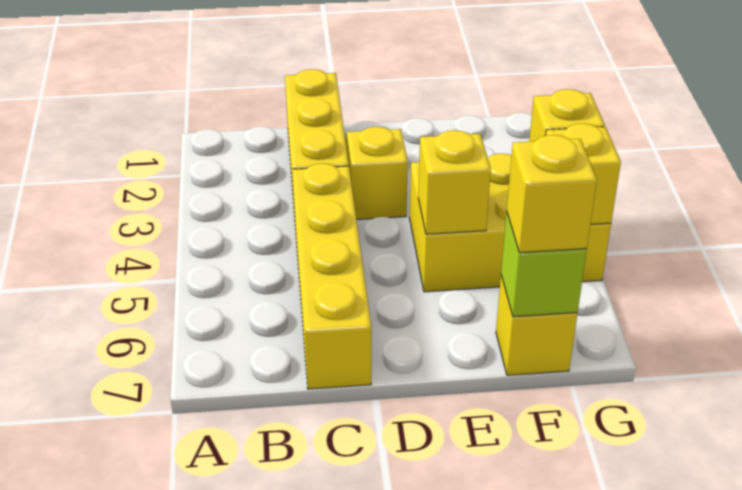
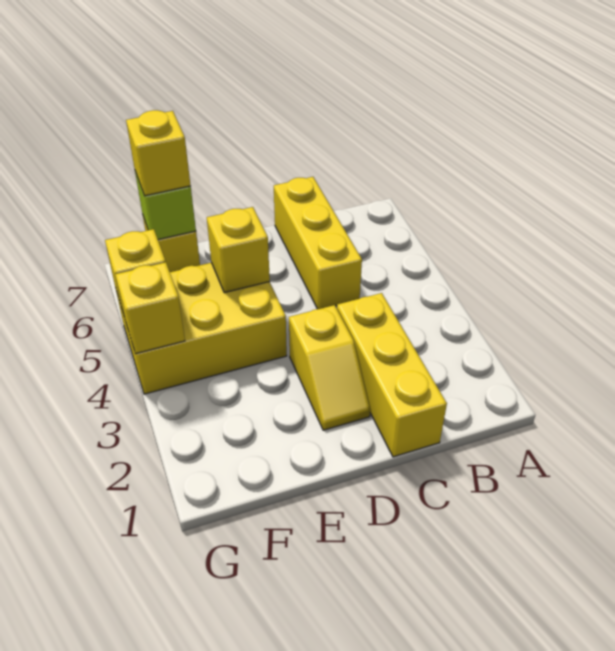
yellow brick C4:C7 level 1 -> yellow brick C5:C7 level 1

